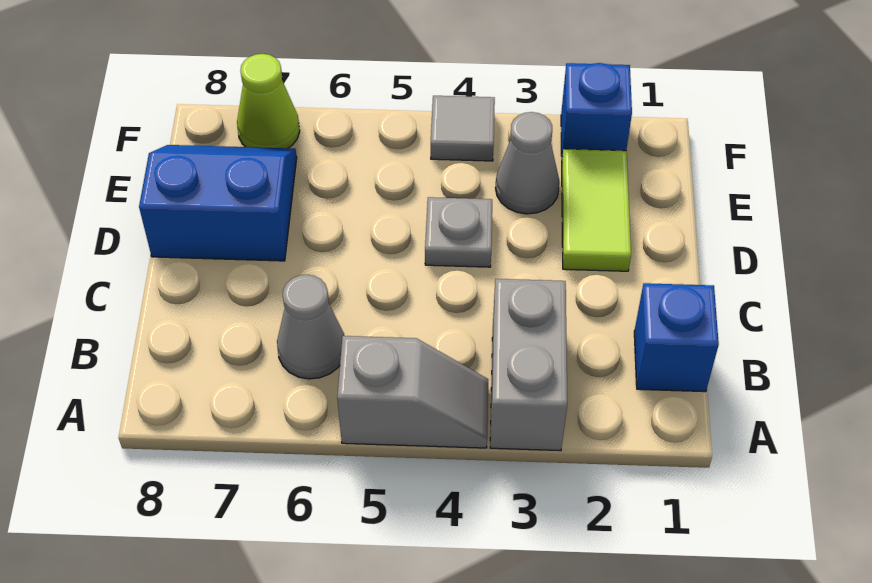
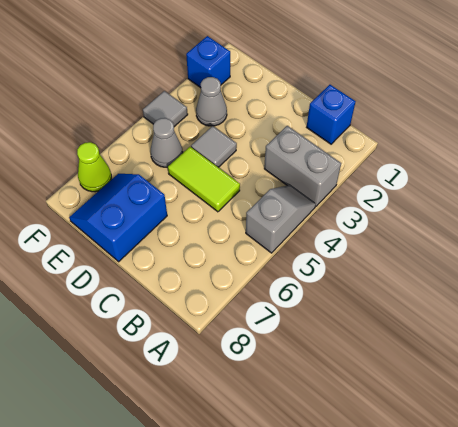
grey cone B6 level 1 -> grey cone E5 level 1
lime tile D2:E2 level 1 -> lime tile C5:D5 level 1
grey plate D4 level 1 -> grey tile D4 level 1

